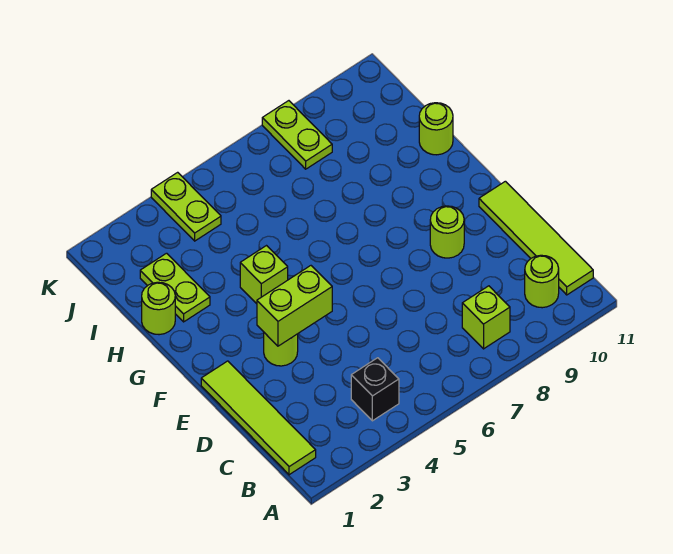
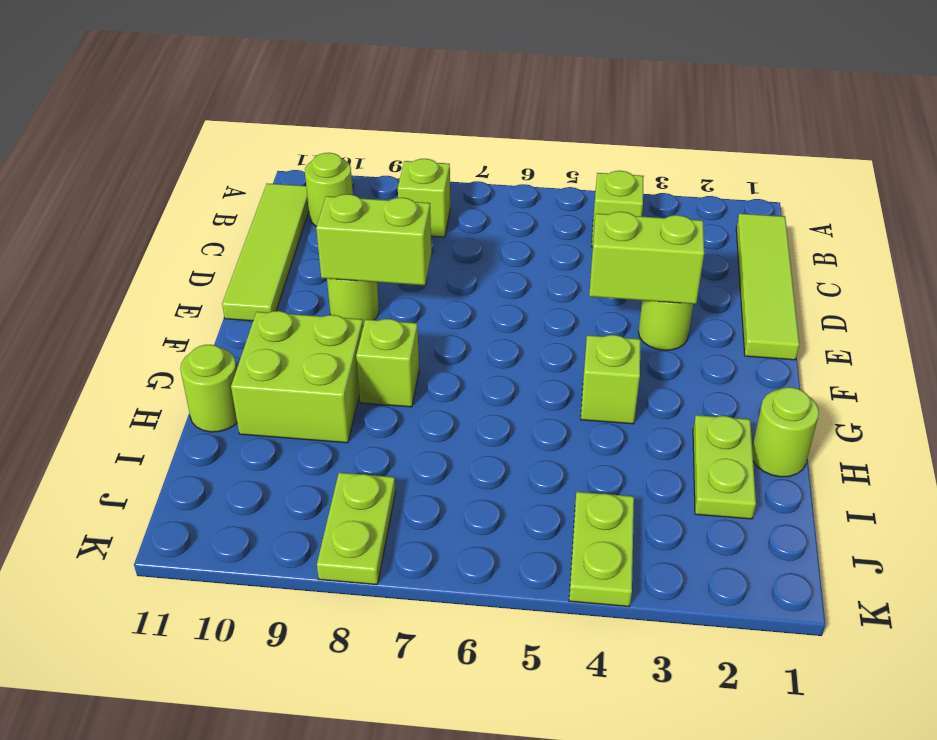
black brick B4 level 1 -> lime brick B4 level 1
none -> lime brick E8:E9 level 2
none -> lime brick G8 level 1
none -> lime brick G9:H10 level 1

